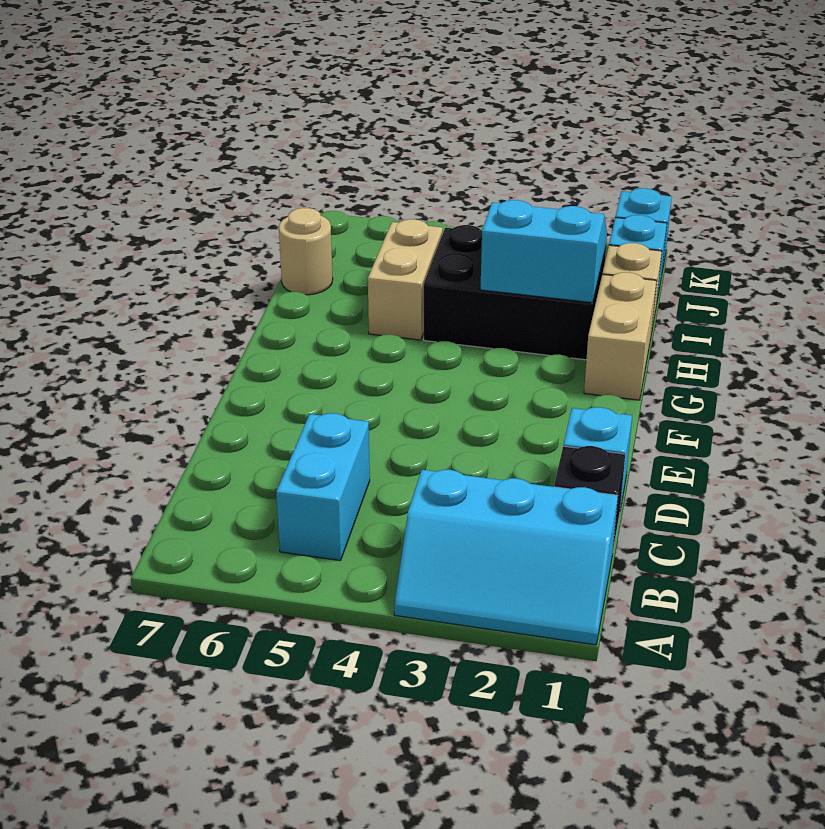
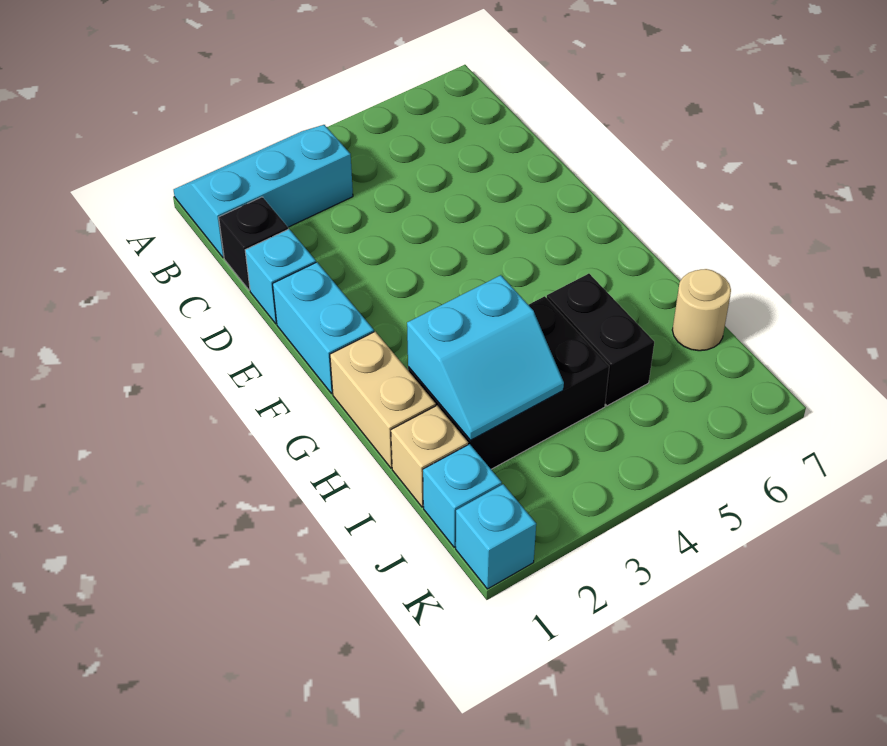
cyan brick B5:C5 level 1 -> cyan brick E1:F1 level 1
tan brick H5:I5 level 1 -> black brick H5:I5 level 1

